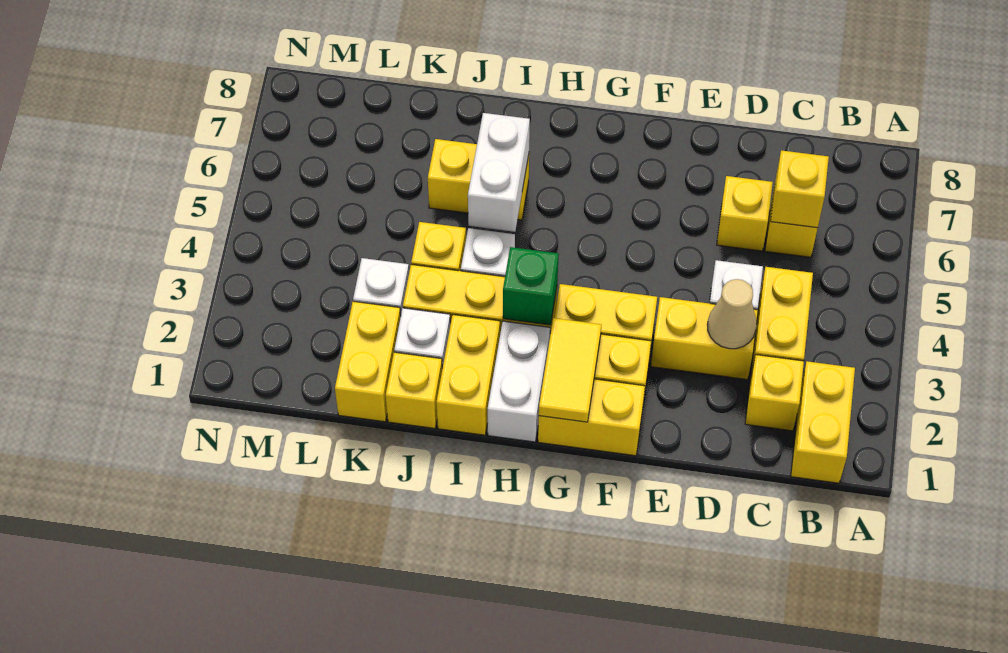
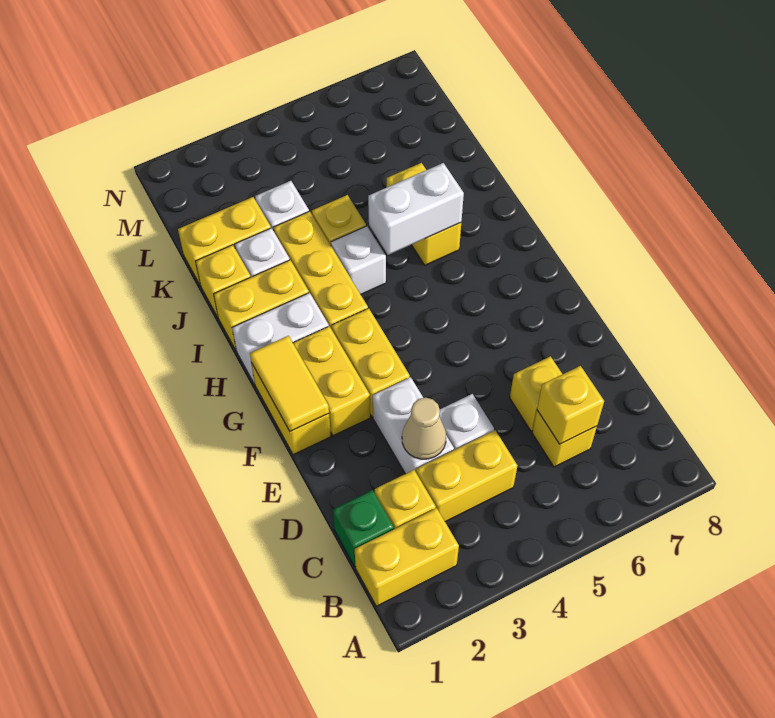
yellow brick D3:E3 level 1 -> white brick D3:E3 level 1
yellow tile G1:G2 level 2 -> yellow tile F1:G1 level 2
green brick H3 level 2 -> green brick C1 level 1

